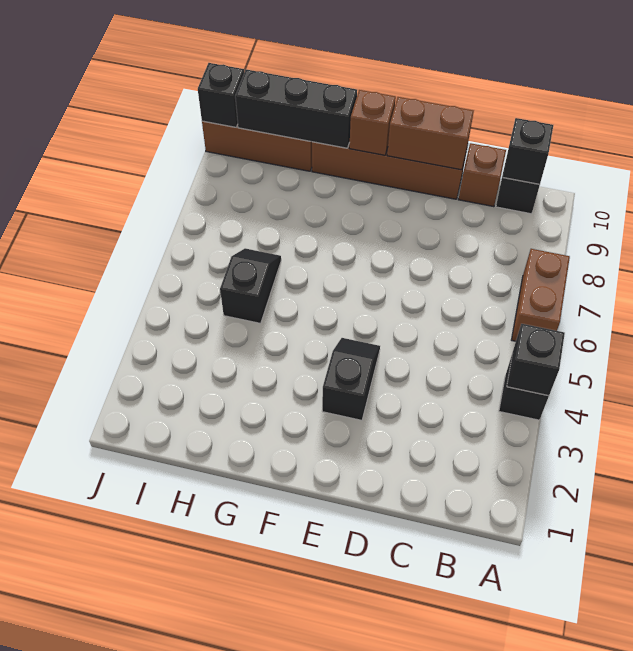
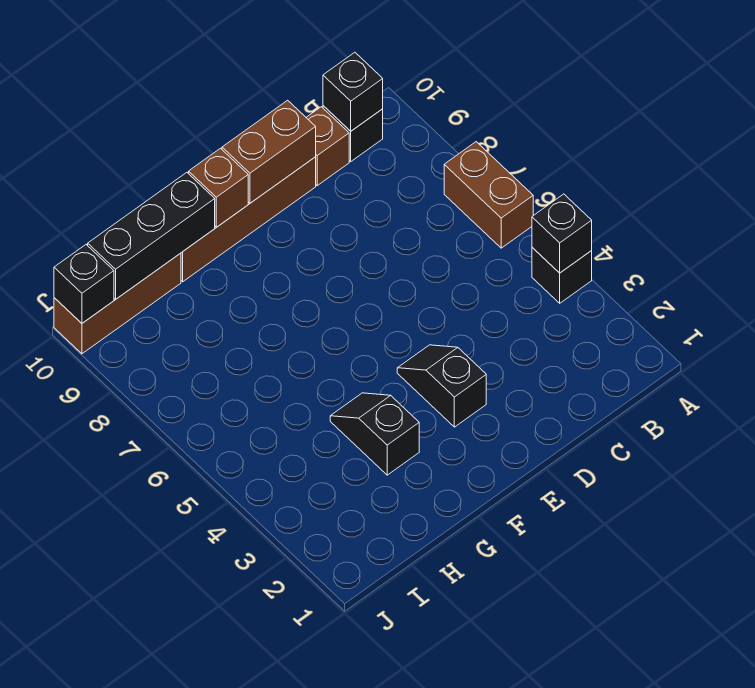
black slope H5:H6 level 1 top 5 -> black slope G3:G4 level 1 top 3

